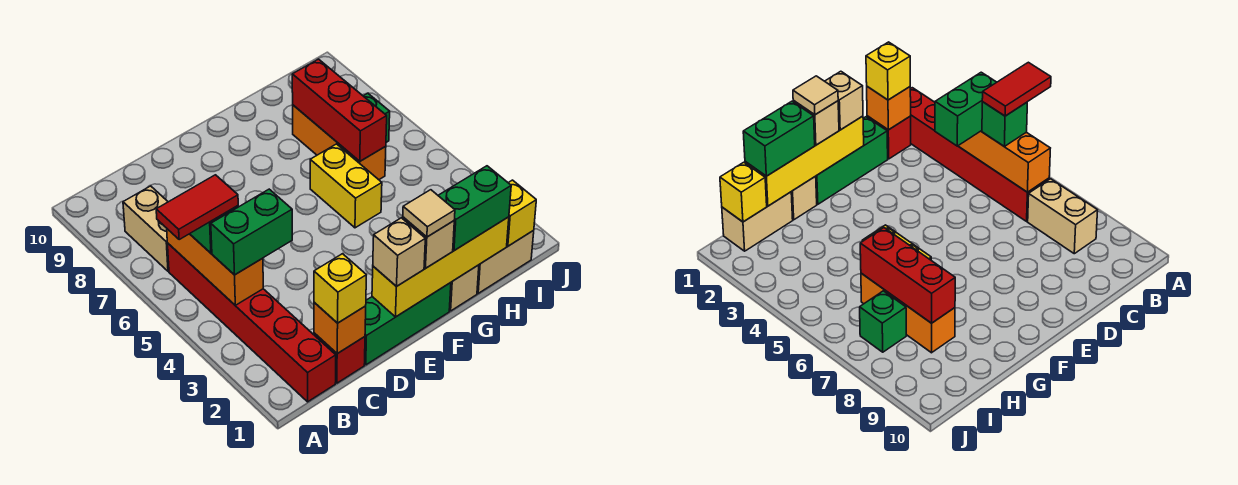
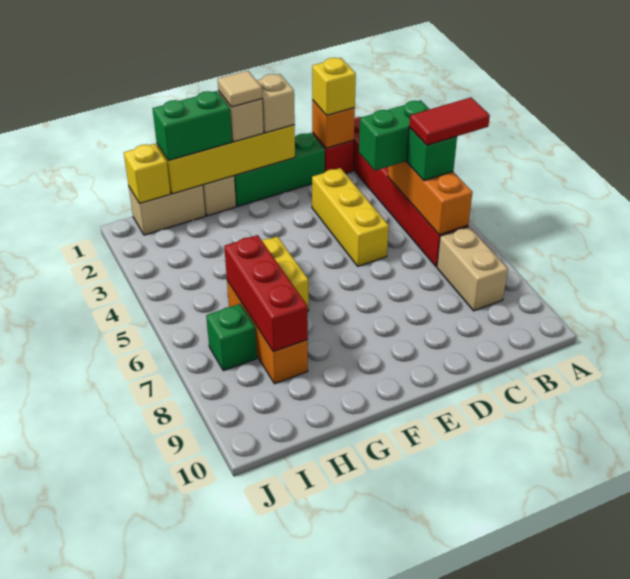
none -> yellow brick D3:D5 level 1

